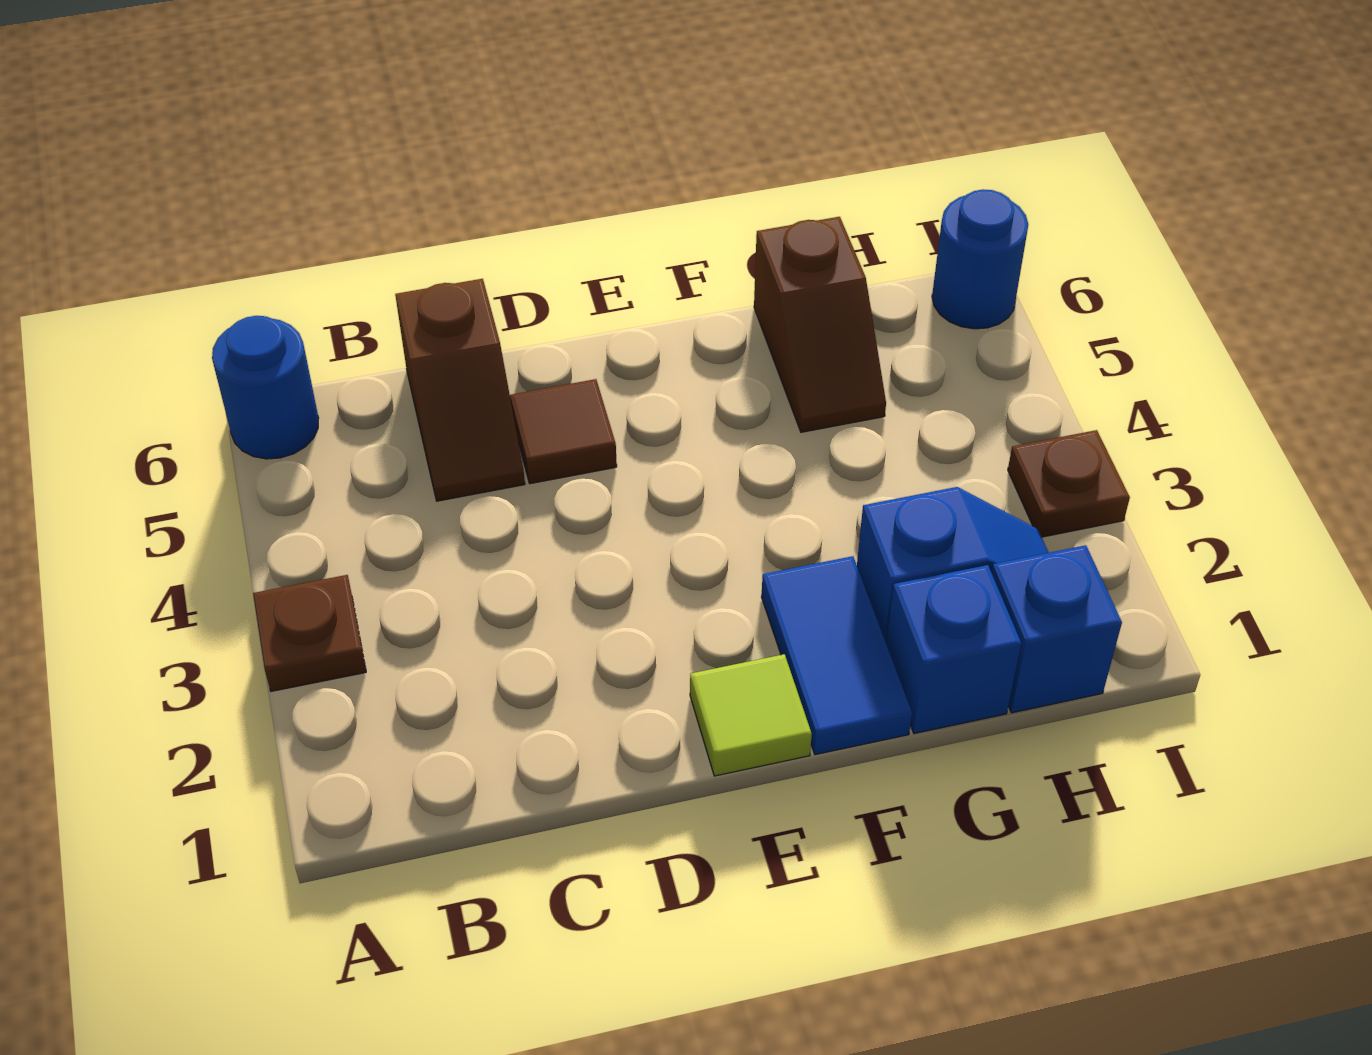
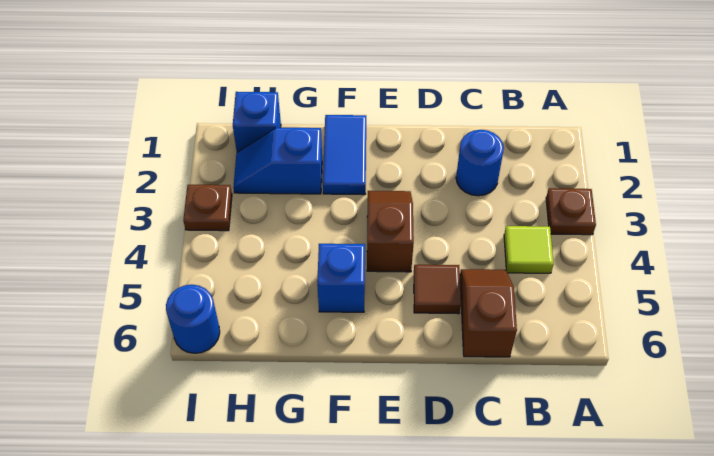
blue round brick A6 level 1 -> blue round brick C2 level 1
lime tile E1 level 1 -> lime tile B4 level 1
blue brick G1 level 1 -> blue brick F5 level 1
brown slope G5:G6 level 1 top 6 -> brown slope E3:E4 level 1 top 4

